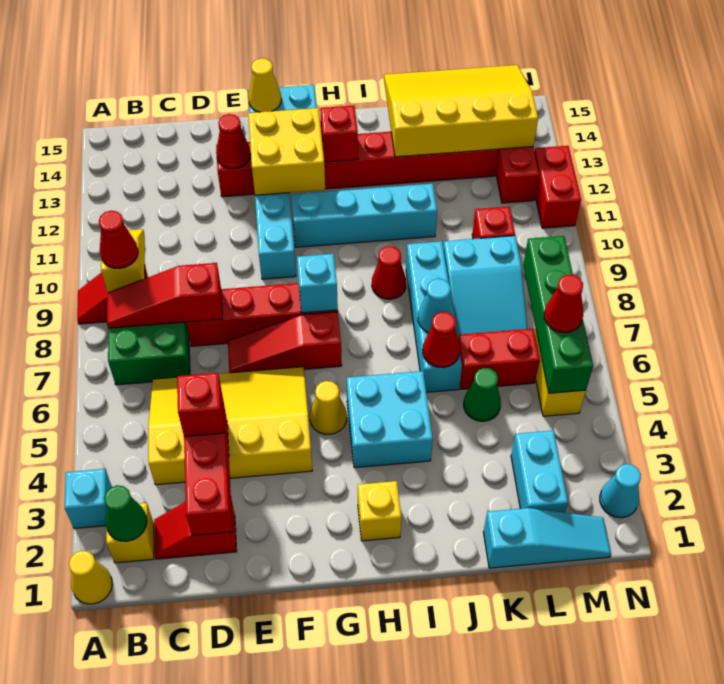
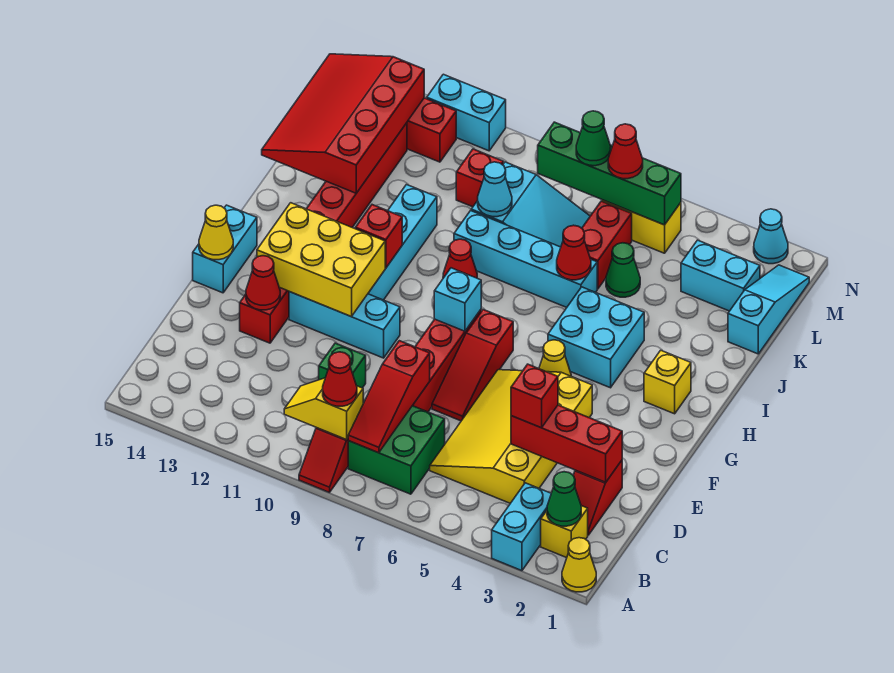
cyan brick A3 level 1 -> cyan brick A3:B3 level 1
none -> green brick D10 level 1
yellow brick F12:G13 level 2 -> yellow brick F11:G13 level 2
red brick H13 level 2 -> red brick H11 level 2
cyan cone J7 level 2 -> cyan cone K9 level 2
yellow slope J13:M15 level 2 top 13 -> red slope J13:M15 level 2 top 13
none -> green cone M7 level 3
red brick N11:N12 level 1 -> cyan brick N11:N12 level 1

